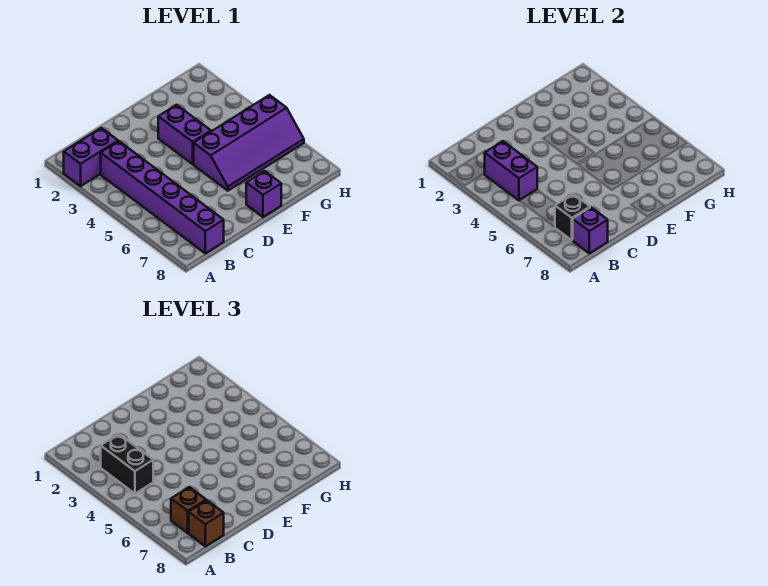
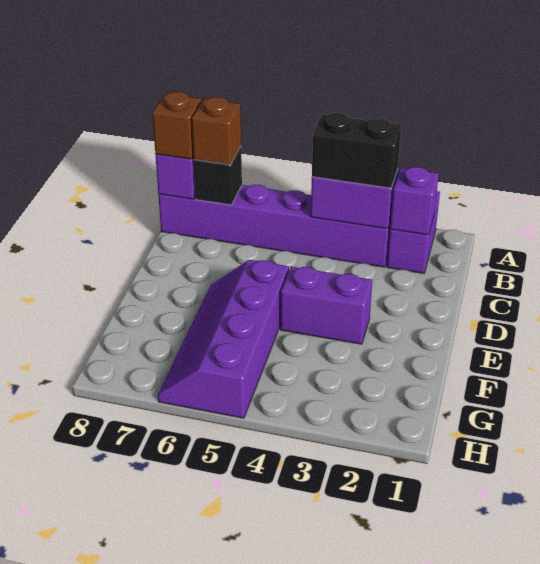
purple brick E8 level 1 -> purple brick B2 level 2

